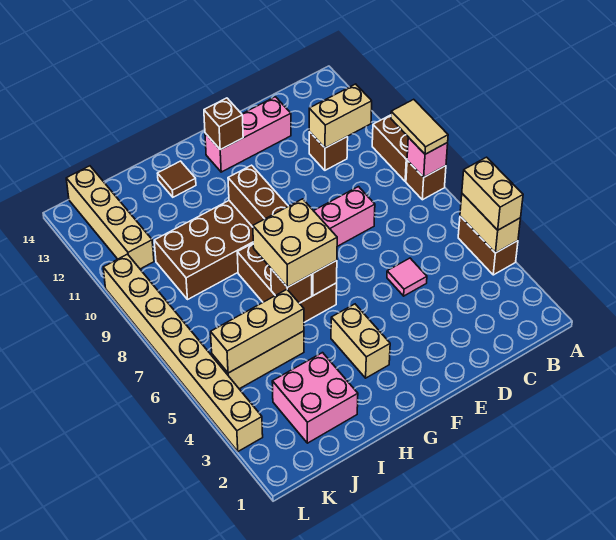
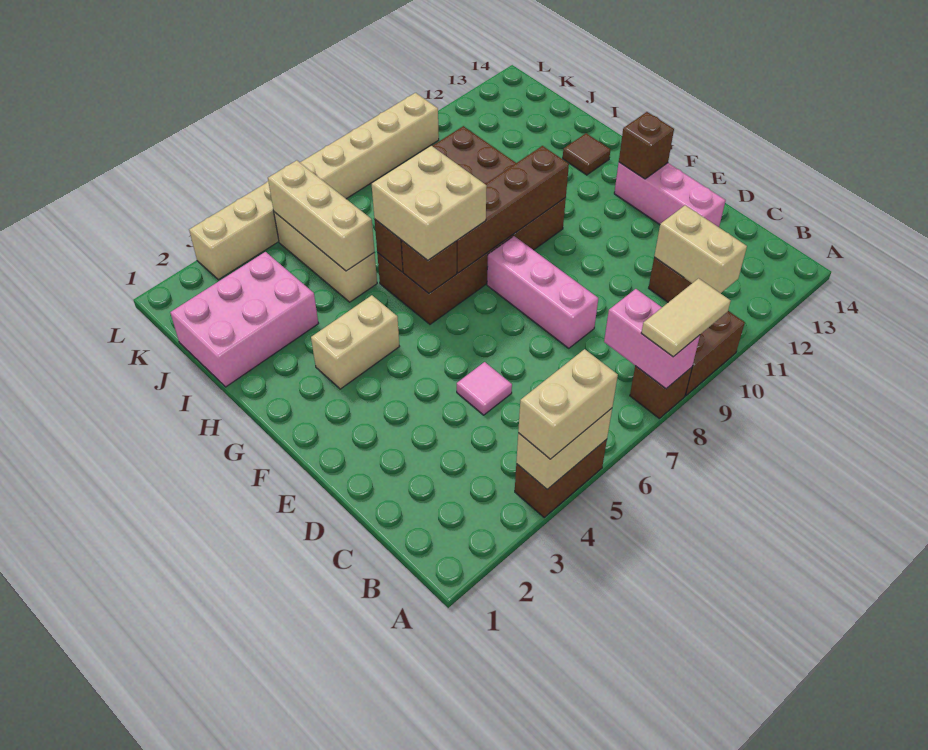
pink brick A8 level 2 -> pink brick A8:B8 level 2
pink brick I2:J3 level 1 -> pink brick I1:J3 level 1
tan brick K11:K14 level 1 -> none

